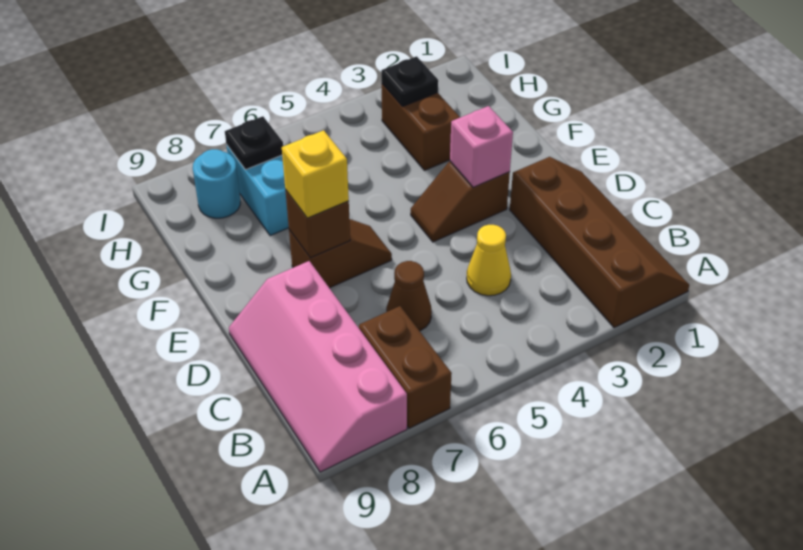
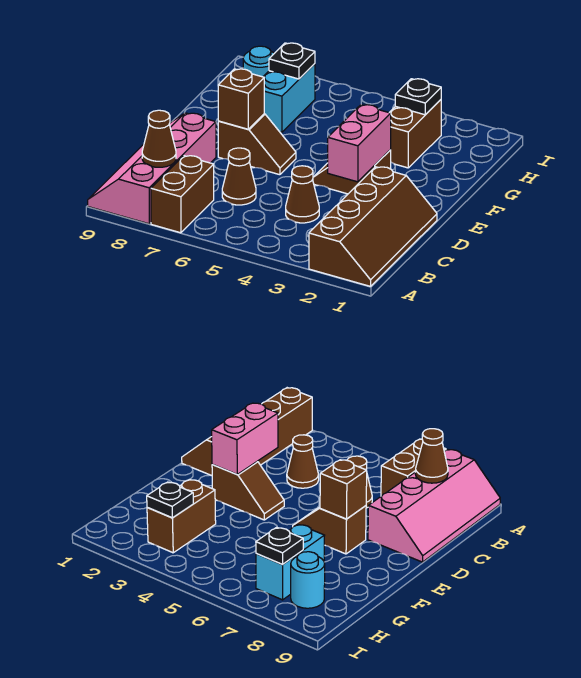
none -> brown cone B8 level 2
yellow cone C4 level 1 -> brown cone C4 level 1
pink brick E3 level 2 -> pink brick D3:E3 level 2
yellow brick E7 level 3 -> none

